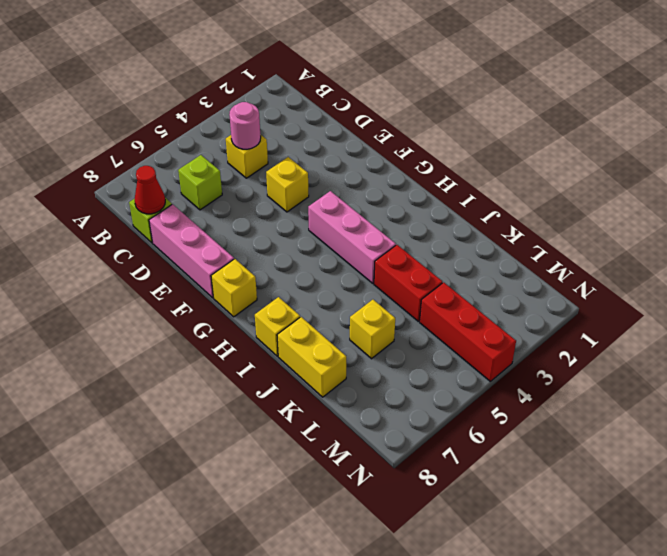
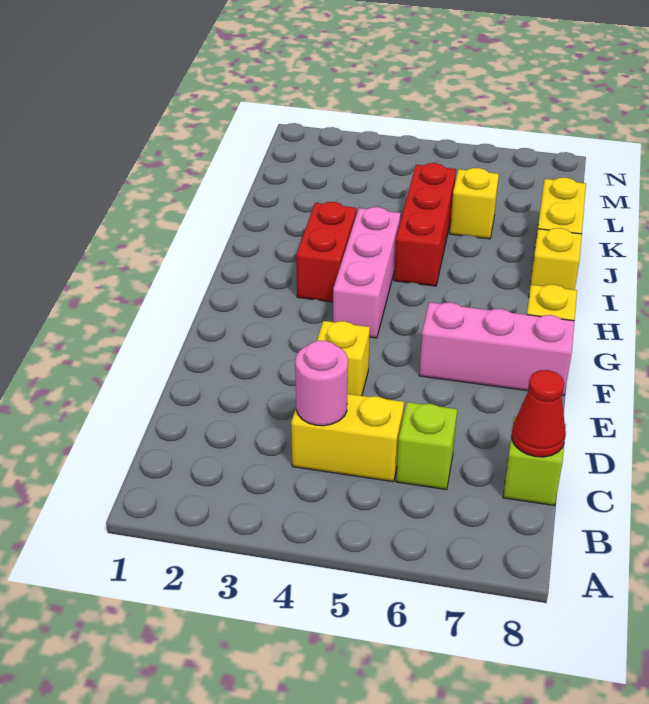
yellow brick C4 level 1 -> yellow brick C4:C5 level 1
pink brick D8:F8 level 1 -> pink brick F6:F8 level 1
red brick J4:K4 level 1 -> red brick H3:I3 level 1
red brick L4:N4 level 1 -> red brick I5:K5 level 1

